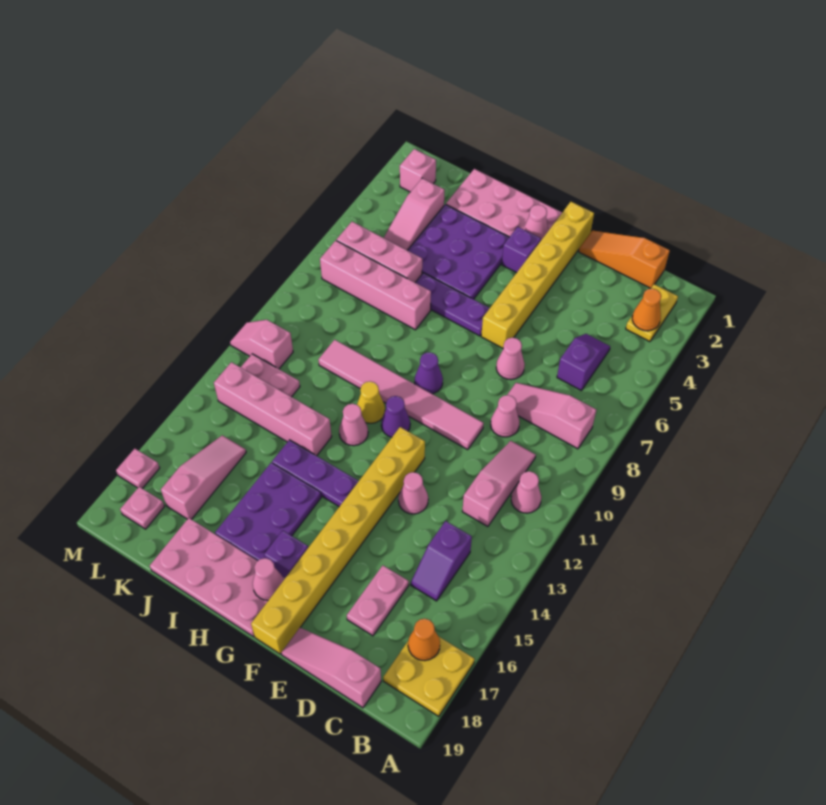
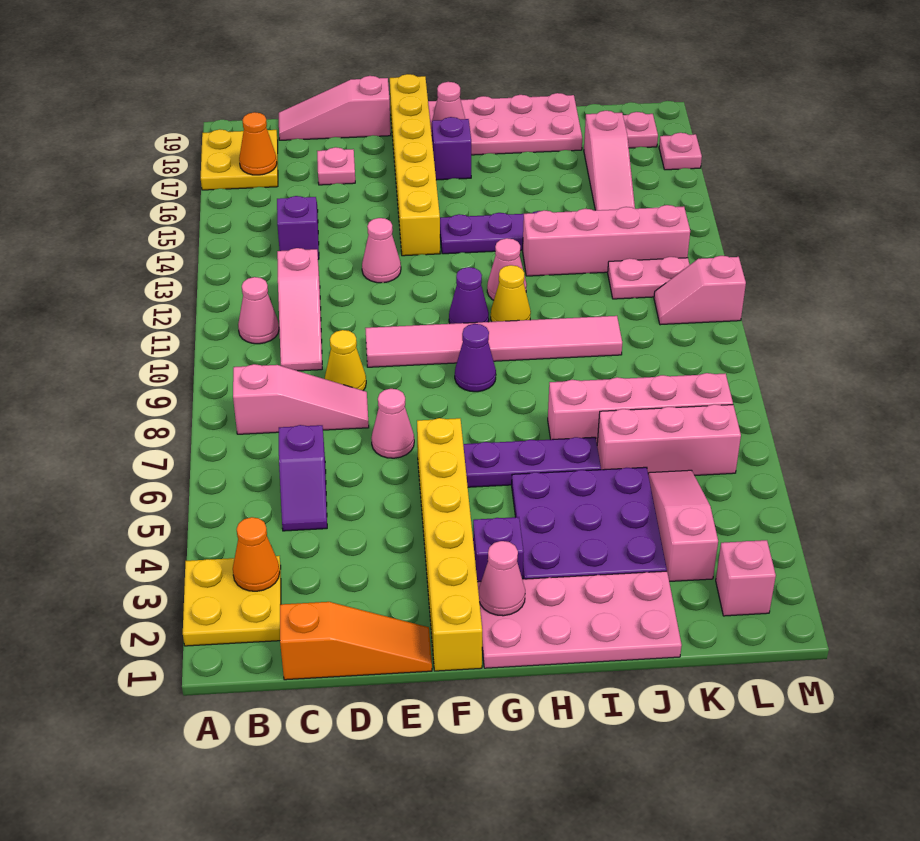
yellow plate B2:B3 level 1 -> yellow plate A2:B3 level 1
pink slope C19:E19 level 1 top C -> pink slope C19:E19 level 1 top E
pink cone D9 level 1 -> yellow cone D9 level 1
pink plate D16:D17 level 1 -> pink plate D17 level 1
yellow brick F12:F19 level 1 -> yellow brick F14:F19 level 1
purple plate H15:I17 level 1 -> none
pink slope L11:M11 level 1 top L -> pink slope L11:M11 level 1 top M

